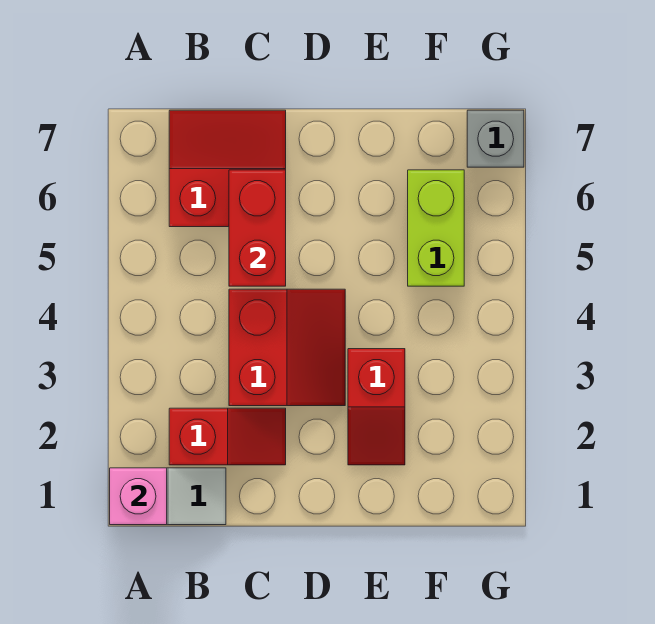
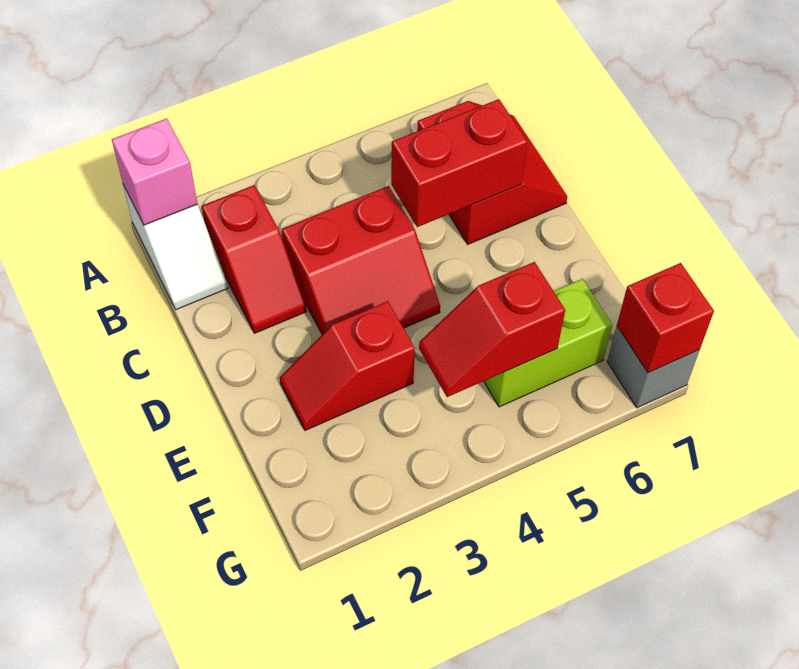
none -> red slope F4:F5 level 2 top 5
none -> red brick G7 level 2

